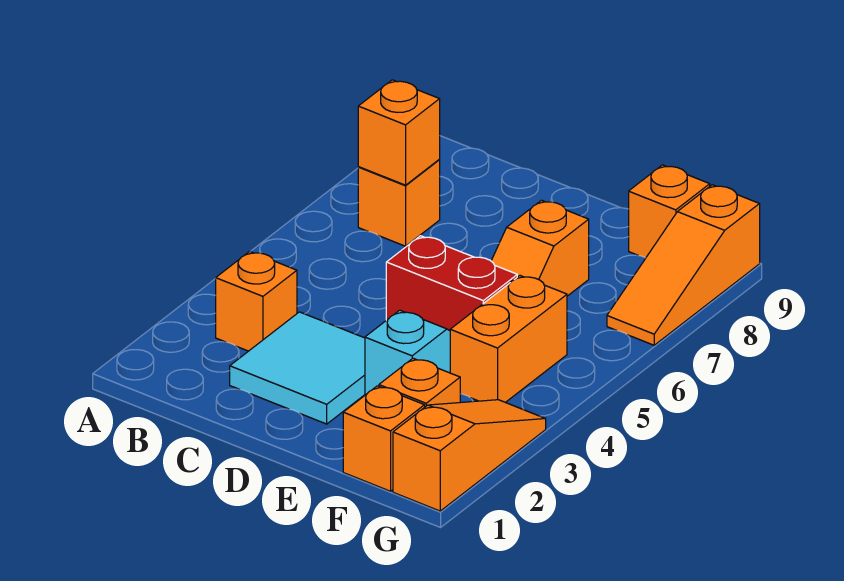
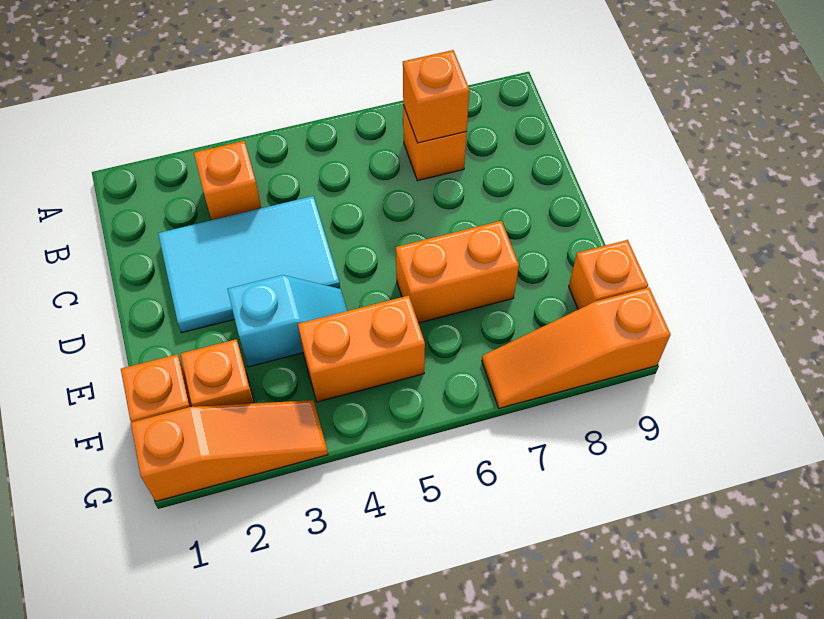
cyan tile C2:D3 level 1 -> cyan tile C2:D4 level 1
red brick D5:E5 level 1 -> none
orange slope E6:E7 level 1 top 7 -> orange brick E6:E7 level 1

